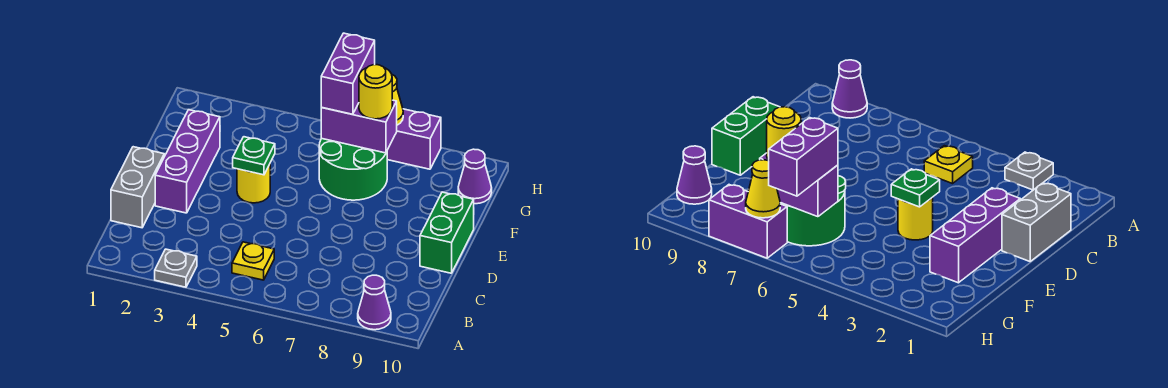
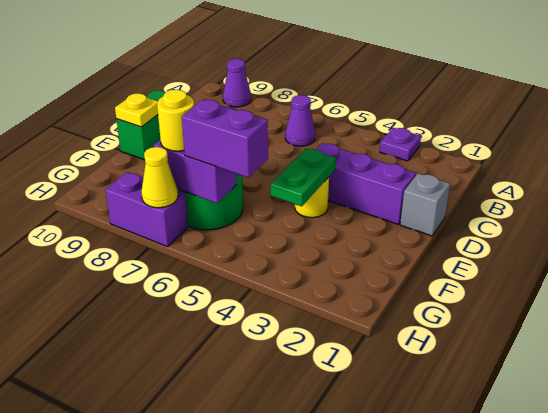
grey plate A3 level 1 -> purple plate A3 level 1
yellow plate B5 level 1 -> yellow plate E10 level 2
grey brick C1:D1 level 1 -> grey brick D1 level 1
purple brick D2:F2 level 1 -> purple brick D2:D4 level 1
green plate E4 level 2 -> green plate E4:F4 level 2
purple brick G6:H6 level 3 -> purple brick G5:G6 level 3
purple cone G10 level 1 -> purple cone B6 level 1

